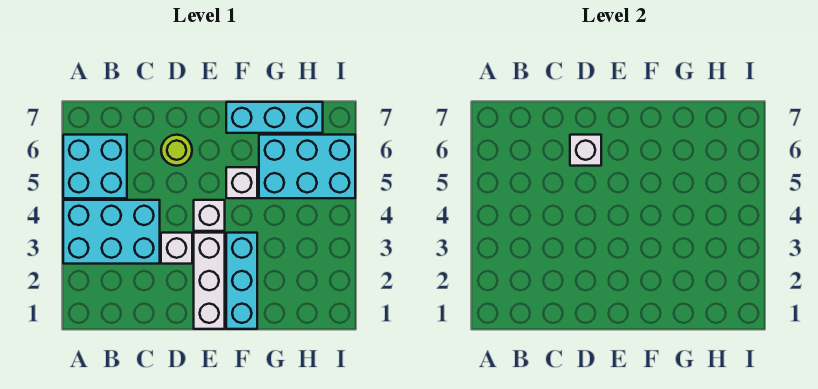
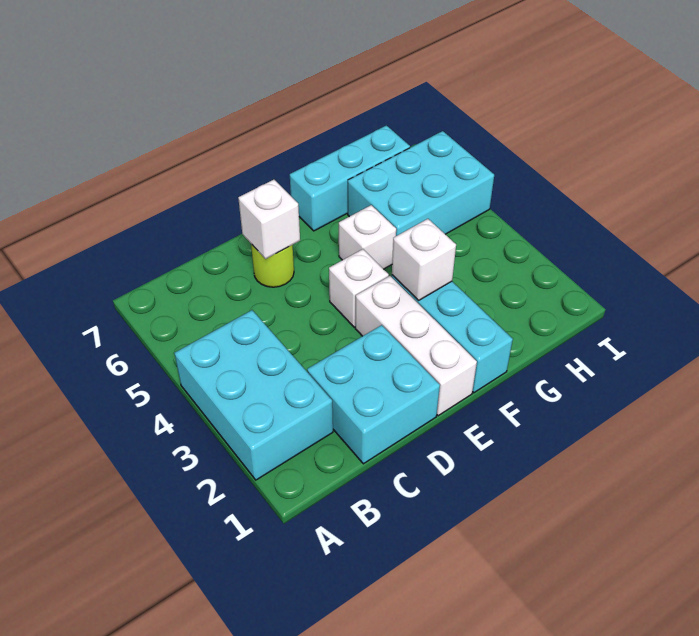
cyan brick A3:C4 level 1 -> cyan brick A2:B4 level 1
cyan brick A5:B6 level 1 -> cyan brick C1:D2 level 1
white brick D3 level 1 -> white brick F3 level 2

